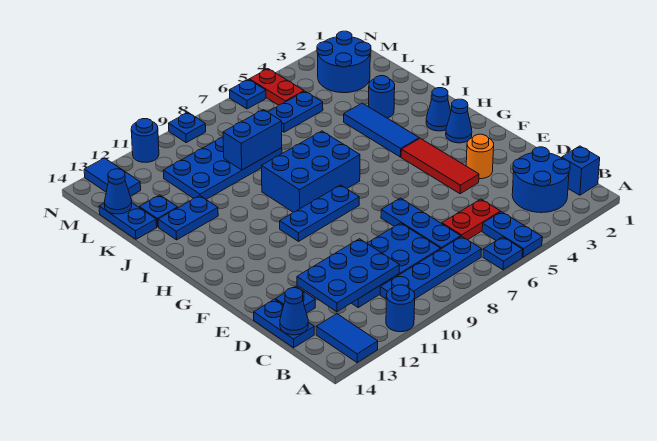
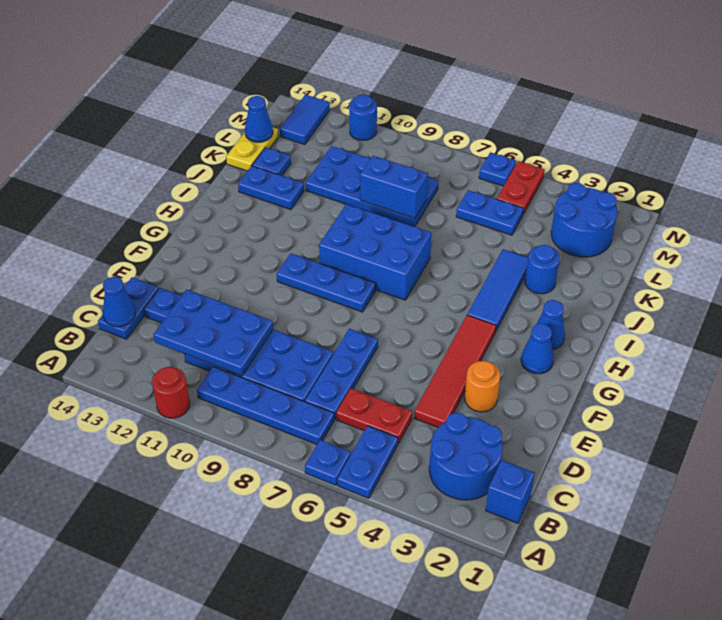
blue round brick A11 level 1 -> red round brick A11 level 1
blue tile A13:B13 level 1 -> none
red tile E4:G4 level 1 -> red tile D4:G4 level 1
blue plate K14:L14 level 1 -> yellow plate K14:L14 level 1
blue plate N9 level 1 -> none

